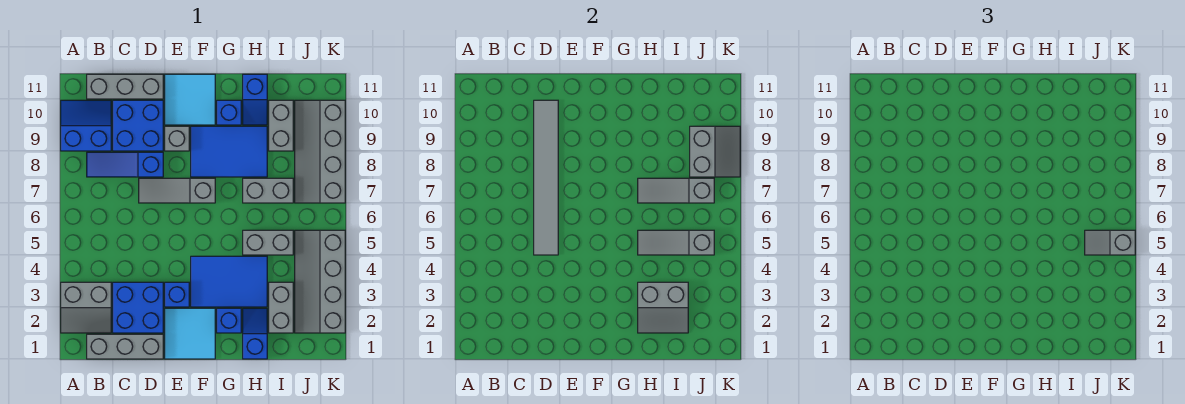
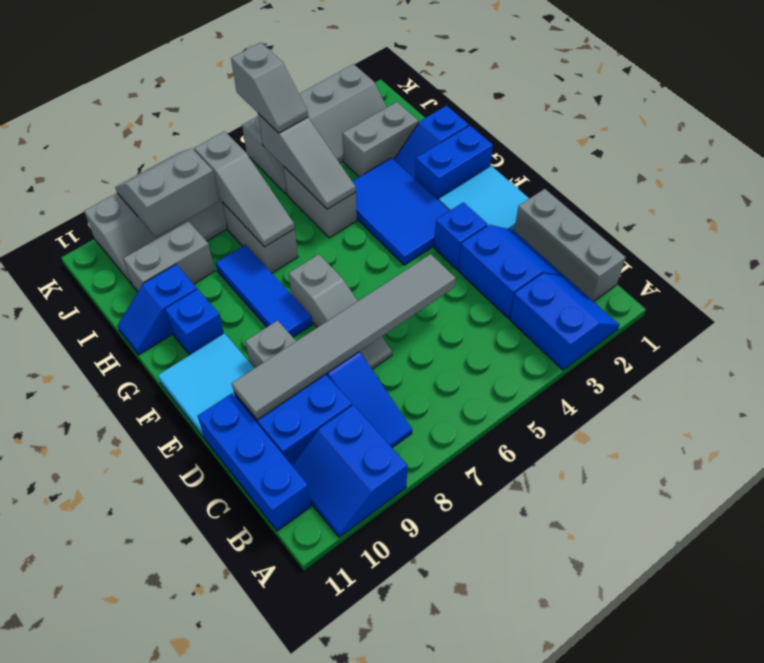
grey slope A2:B3 level 1 top 3 -> blue slope A2:B3 level 1 top 3
grey brick B11:D11 level 1 -> blue brick B11:D11 level 1
blue brick C2:D3 level 1 -> blue slope C2:D3 level 1 top 3
blue tile F8:H9 level 1 -> blue tile F8:H8 level 1
blue brick G2 level 1 -> blue brick G1:G2 level 1
grey slope H2:I3 level 2 top 3 -> none
blue slope H10:H11 level 1 top 11 -> blue slope H10:H11 level 1 top 10

